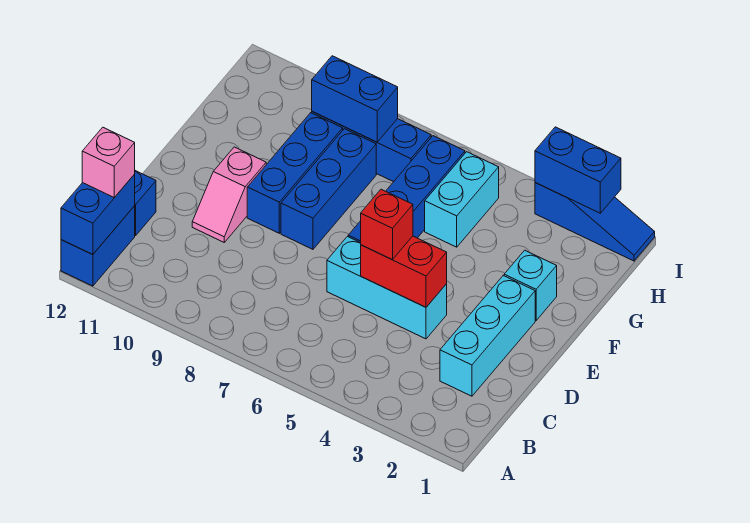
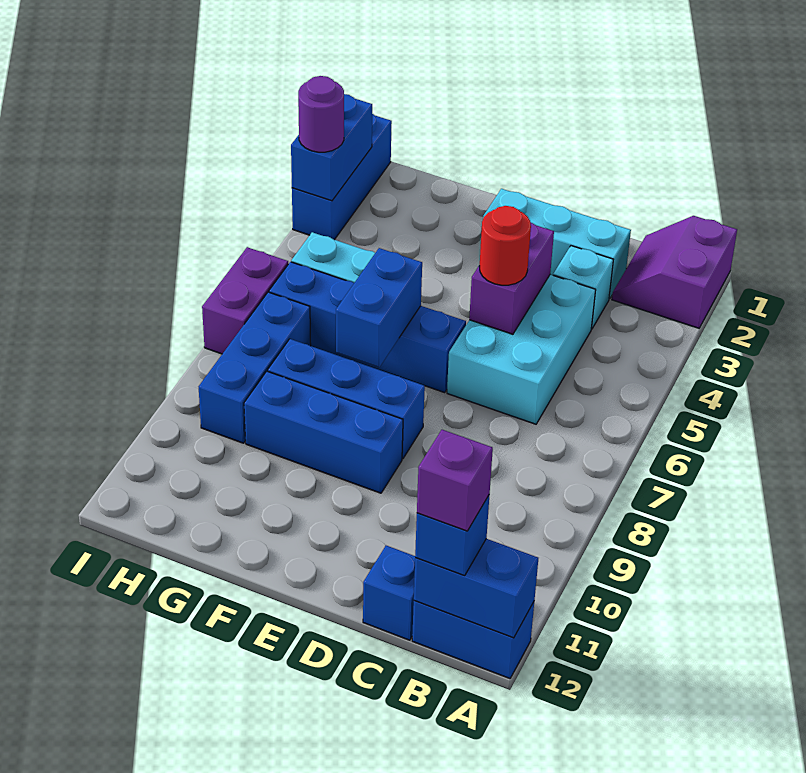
none -> purple slope A1:B2 level 1 top A
pink brick B12 level 3 -> blue brick B12 level 3
none -> purple brick B12 level 4
cyan brick D4:D6 level 1 -> cyan brick C4:D6 level 1
red brick D4:D5 level 2 -> purple brick D4:D5 level 2
red brick D5 level 3 -> red round brick D5 level 3
pink slope D10:E10 level 1 top E -> none
cyan brick F2 level 1 -> cyan brick C3 level 1
blue brick H8:H9 level 2 -> blue brick F6:F7 level 2
blue slope I1:I3 level 1 top 3 -> blue brick I1:I3 level 1
none -> purple round brick I3 level 3
none -> purple brick I6:I7 level 1

